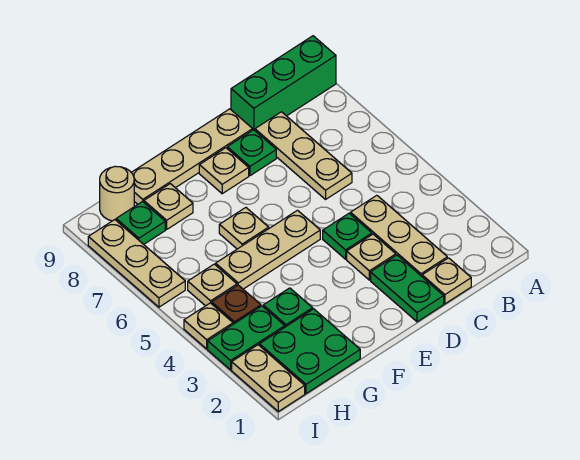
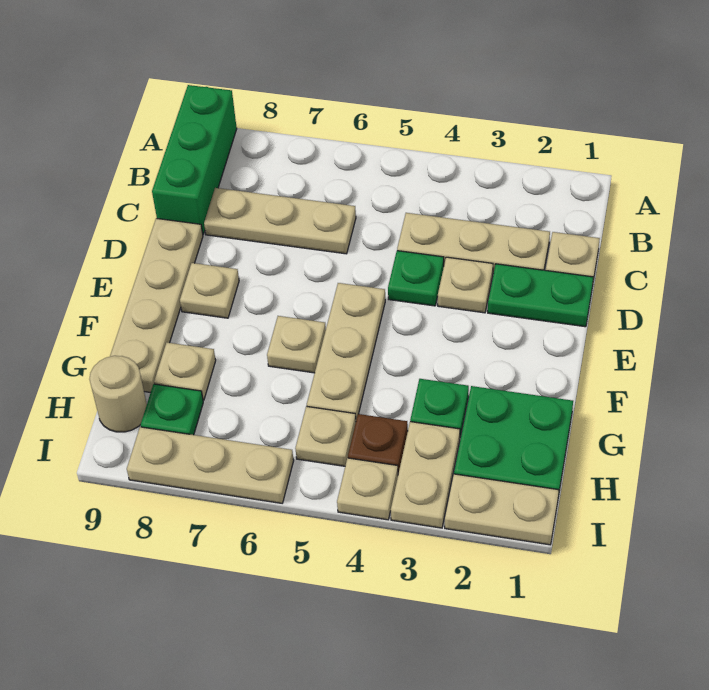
green plate D8 level 1 -> none
green plate H3:I3 level 1 -> tan plate H3:I3 level 1

